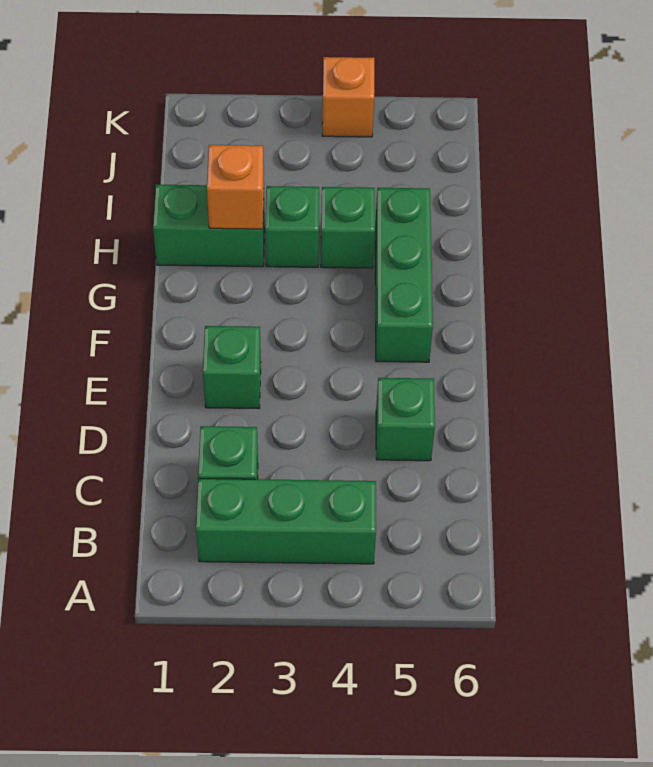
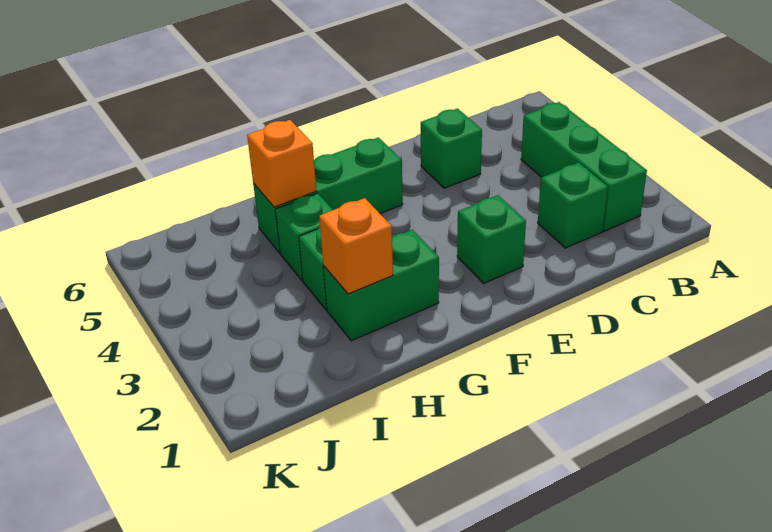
green brick H1:H2 level 1 -> green brick G2:H2 level 1
orange brick K4 level 1 -> orange brick H5 level 2

